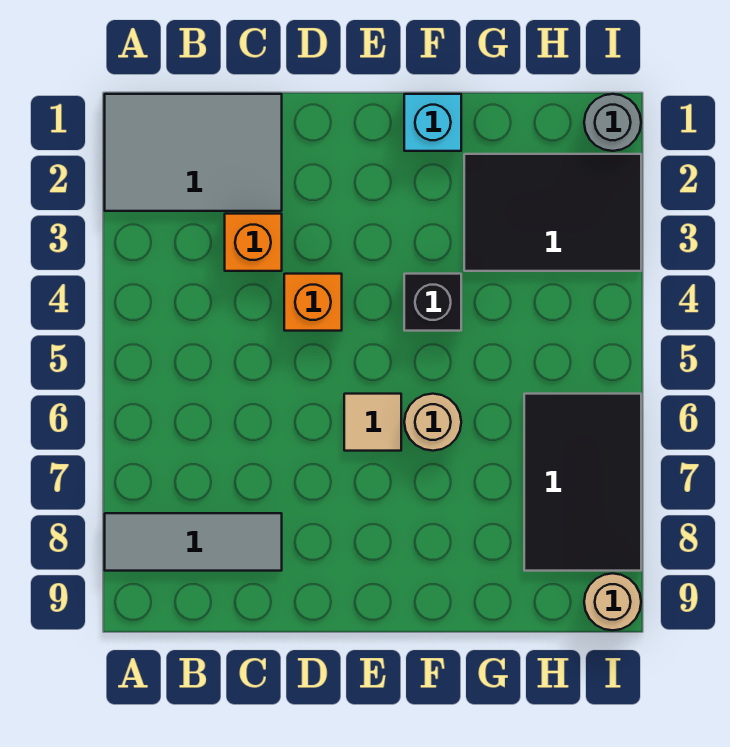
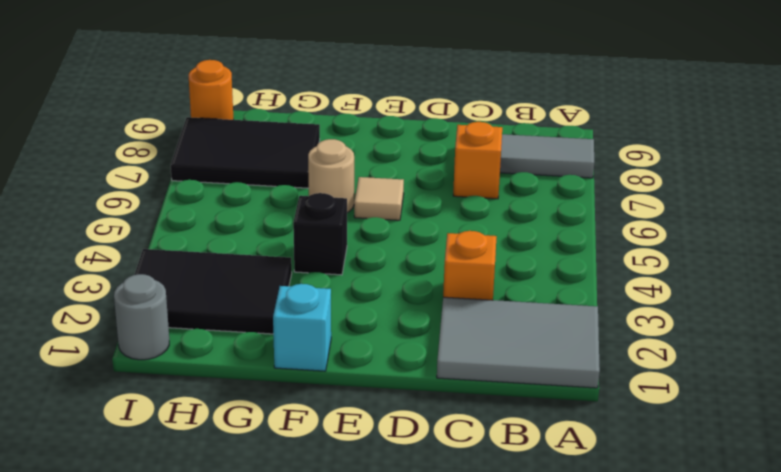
orange brick D4 level 1 -> orange brick C7 level 1
black tile H6:I8 level 1 -> black tile G7:I8 level 1
tan round brick I9 level 1 -> orange round brick I9 level 1

